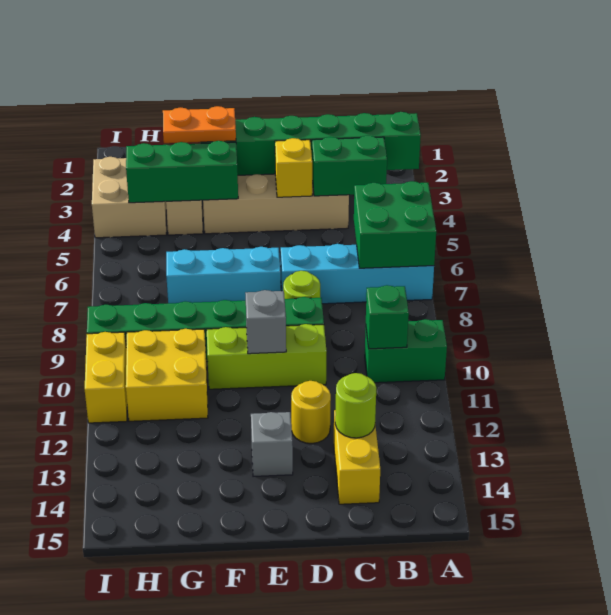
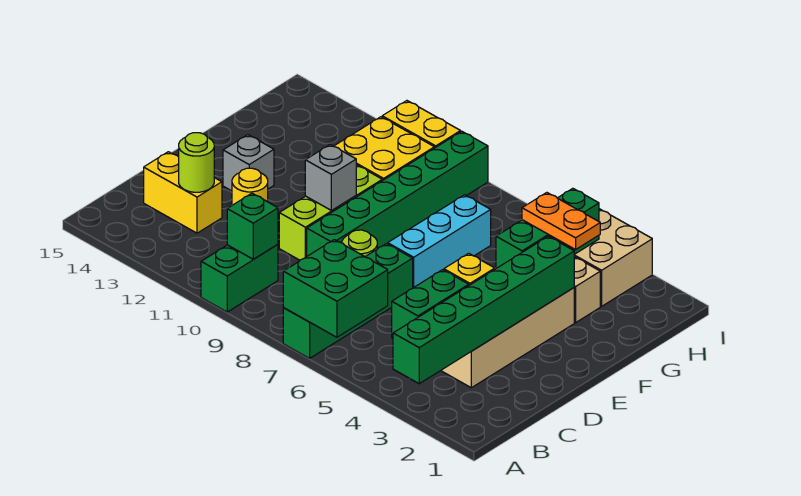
cyan brick A7:D7 level 1 -> green brick A7:D7 level 1
orange plate F3:G3 level 3 -> orange plate G3:G4 level 3

